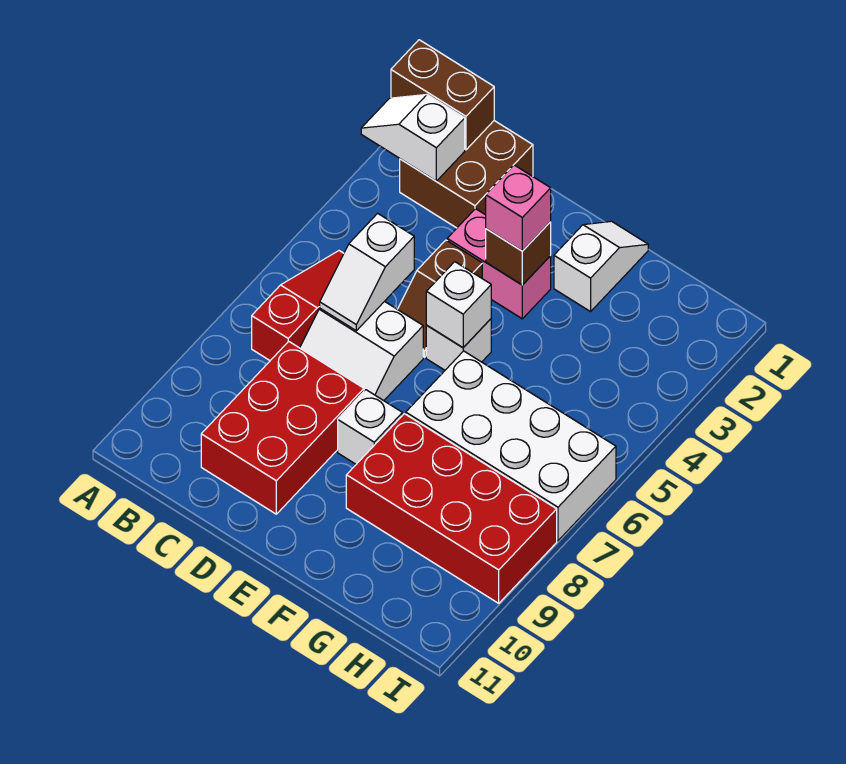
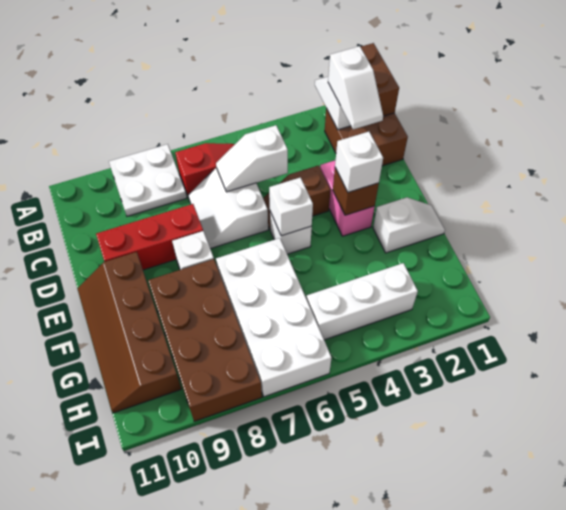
none -> white plate A8:B9 level 1
none -> white slope B2:C2 level 3 top B
red brick C8:D10 level 1 -> red brick D8:D10 level 1
pink brick E3 level 3 -> white brick E3 level 3
none -> brown slope E10:H11 level 1 top 10
red brick F8:I9 level 1 -> brown brick F8:I9 level 1
none -> white brick H3:H5 level 1

